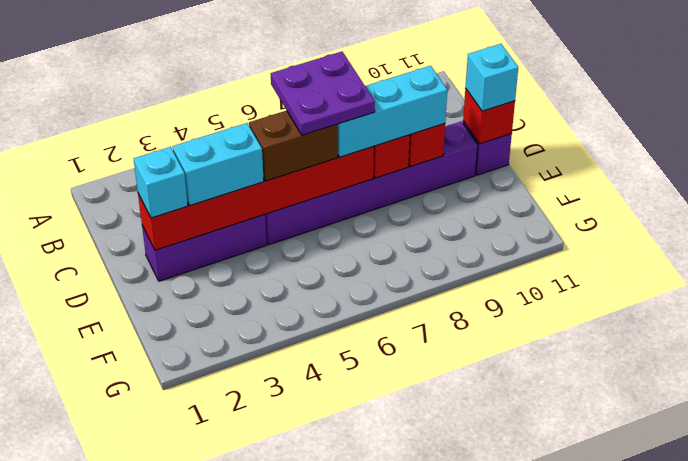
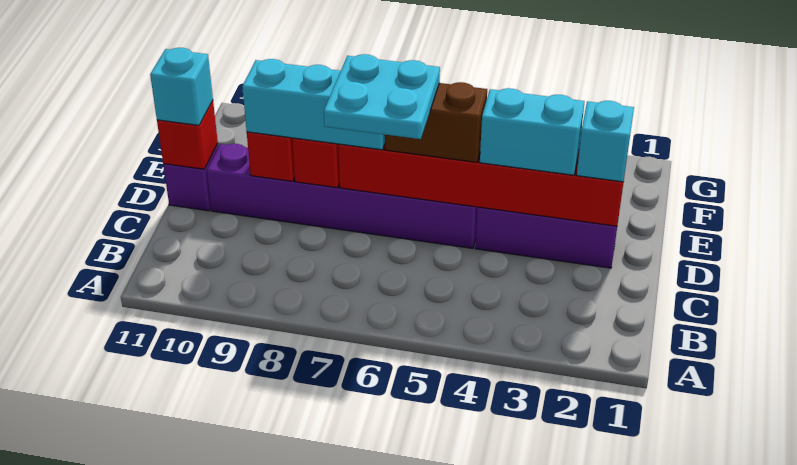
purple plate C6:D7 level 4 -> cyan plate C6:D7 level 4

